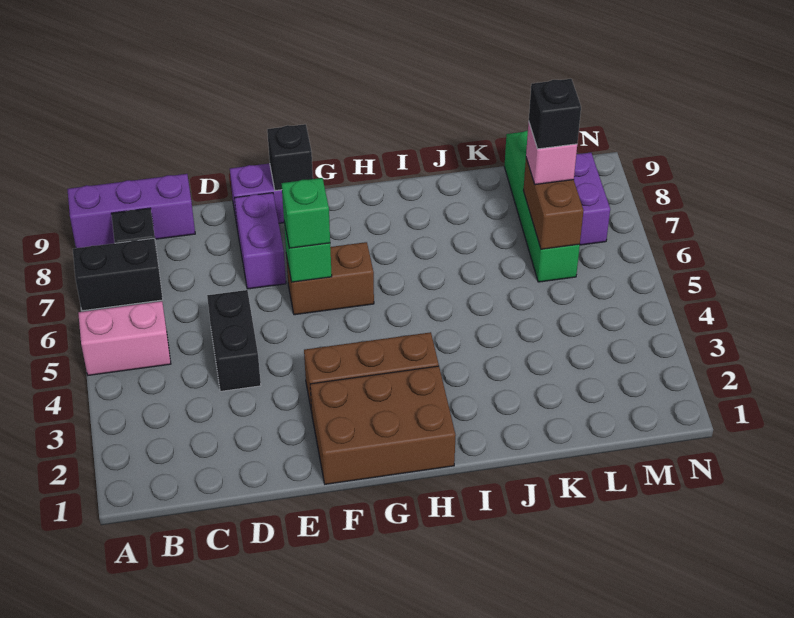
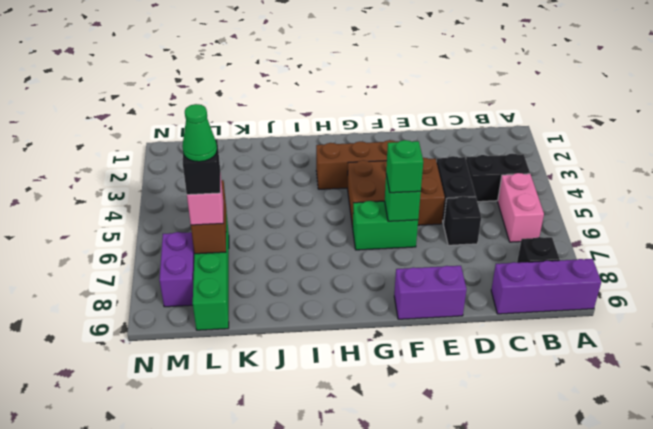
pink brick A5:B5 level 1 -> pink brick B5:B6 level 1
black brick A7:B7 level 1 -> black brick B4:C4 level 1
purple brick E7:E8 level 1 -> none
brown brick F1:H2 level 1 -> brown brick E4:G5 level 1
brown brick F6:G6 level 1 -> green brick F6:G6 level 1
black brick F9 level 2 -> black brick D6 level 1
none -> green cone L7 level 5

